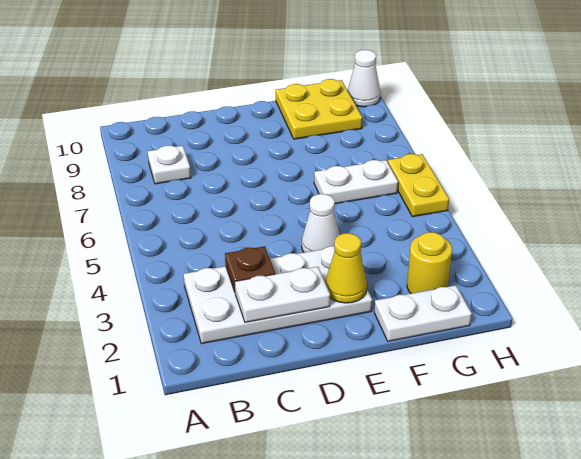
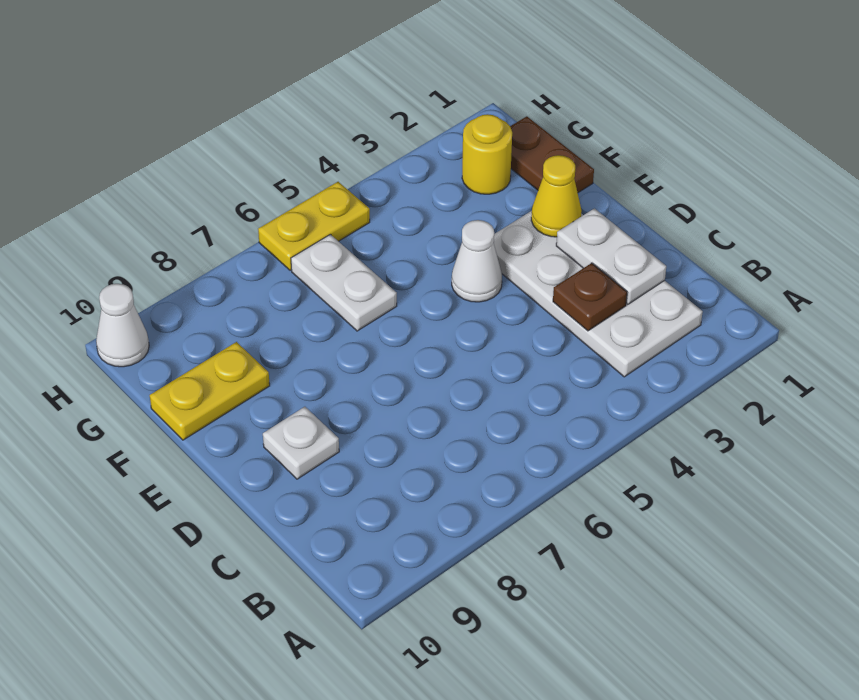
white plate B8 level 1 -> white plate D9 level 1
white plate F1:G1 level 1 -> brown plate F1:G1 level 1
yellow plate F9:G10 level 1 -> yellow plate F9:F10 level 1

